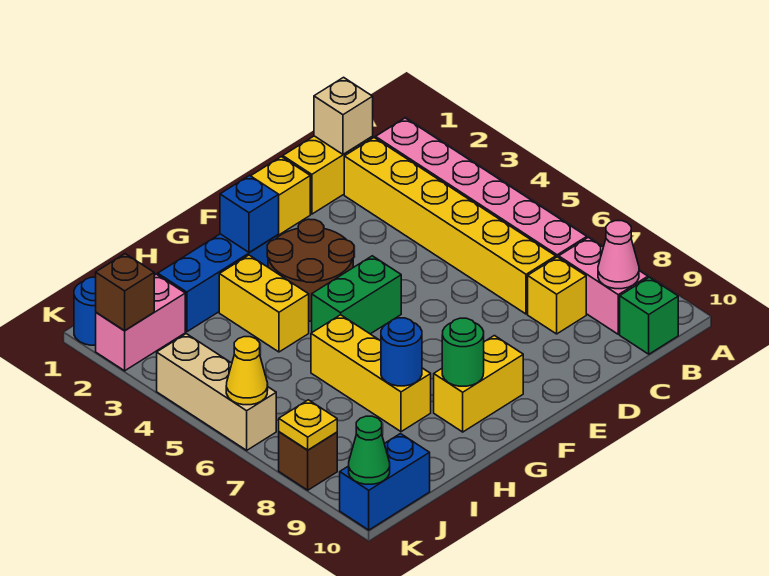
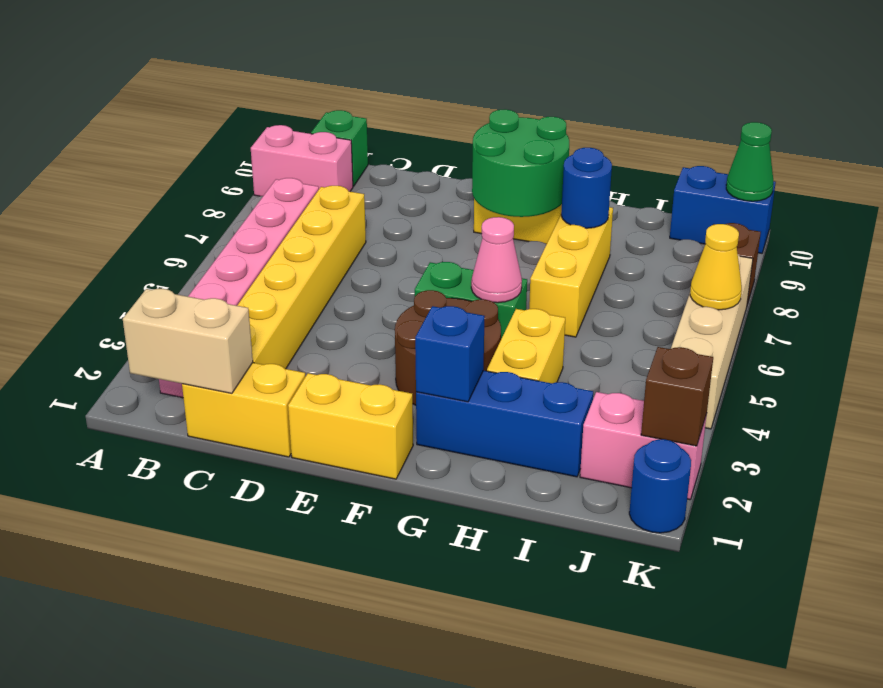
pink brick B8:B9 level 1 -> pink brick A9:B9 level 1
pink cone B9 level 2 -> pink cone G5 level 2
tan brick C1 level 2 -> tan brick B1:C1 level 2
yellow brick C8 level 1 -> none
green round brick G9 level 2 -> green round brick F8:G9 level 2
tan brick K4:K6 level 1 -> tan brick K4:K7 level 1
yellow plate K8 level 2 -> none

